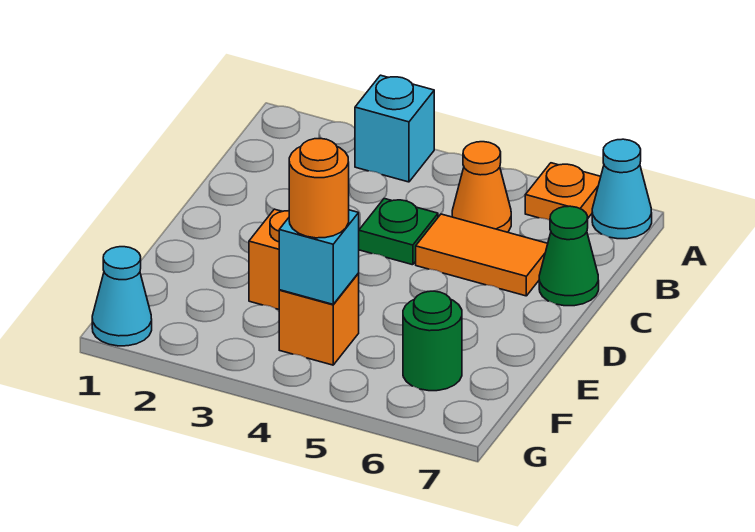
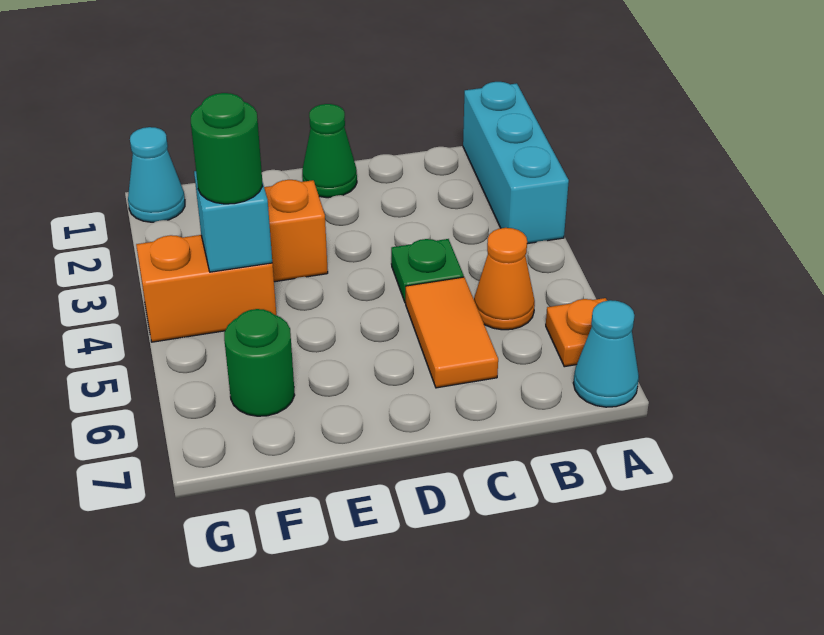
cyan brick A3 level 1 -> cyan brick A1:A3 level 1
green cone C7 level 1 -> green cone D1 level 1
orange brick F4 level 1 -> orange brick F4:G4 level 1
orange round brick F4 level 3 -> green round brick F4 level 3

